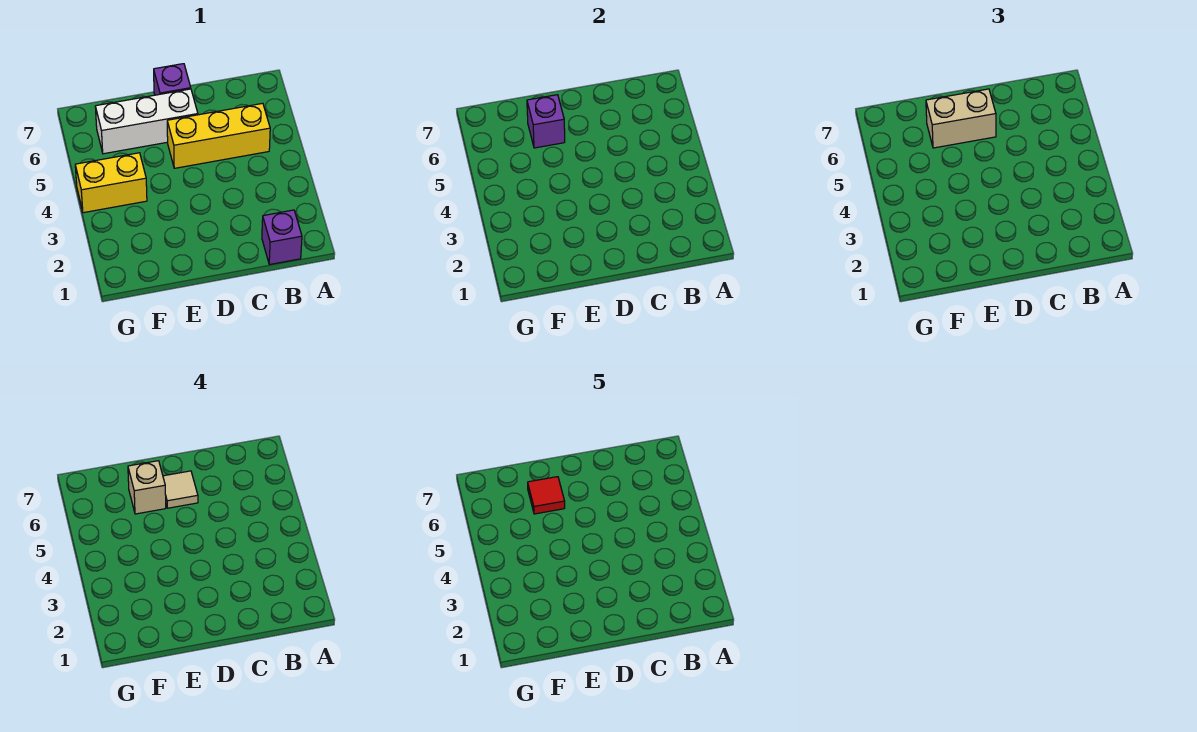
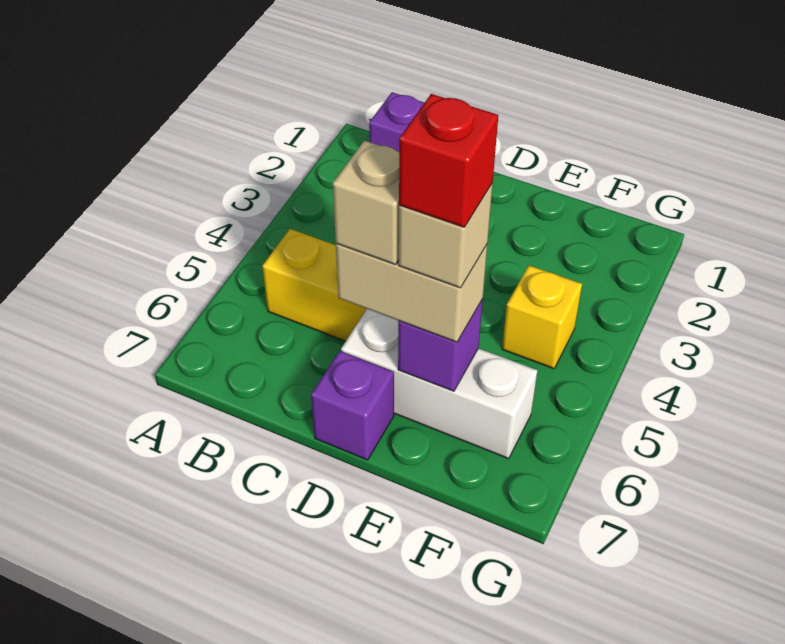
tan tile D6 level 4 -> tan brick D6 level 4
red tile E6 level 5 -> red brick E6 level 5
yellow brick F4:G4 level 1 -> yellow brick F4 level 1

